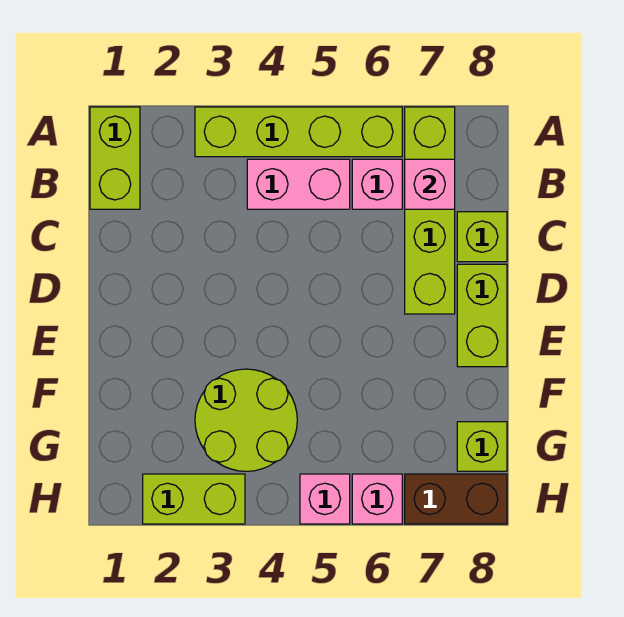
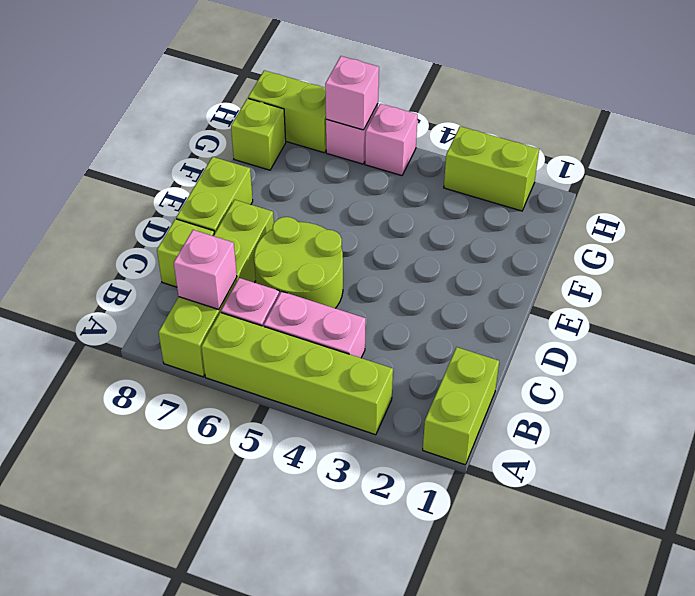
lime round brick F3:G4 level 1 -> lime round brick C5:D6 level 1
none -> pink brick H6 level 2
brown brick H7:H8 level 1 -> lime brick H7:H8 level 1

